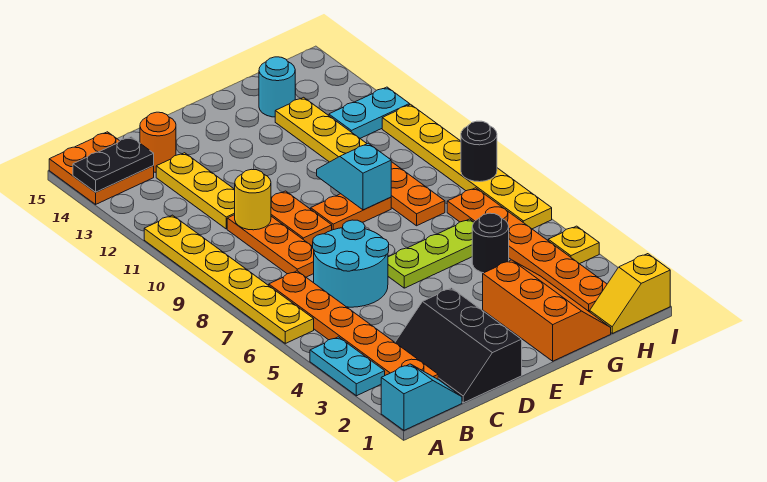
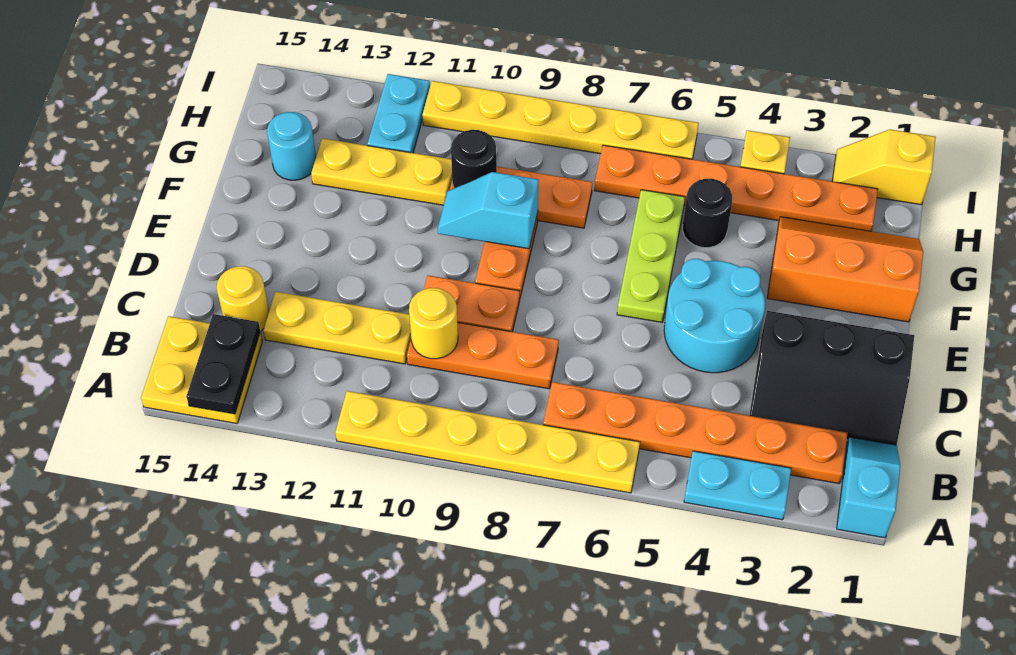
orange plate A14:B15 level 1 -> yellow plate A14:B15 level 1
cyan round brick C6:D7 level 1 -> cyan round brick D4:E5 level 1
orange round brick C14 level 1 -> yellow round brick C14 level 1
yellow slope H1:I1 level 1 top I -> yellow slope I1:I2 level 1 top 1
black round brick I8 level 2 -> black round brick G10 level 2

